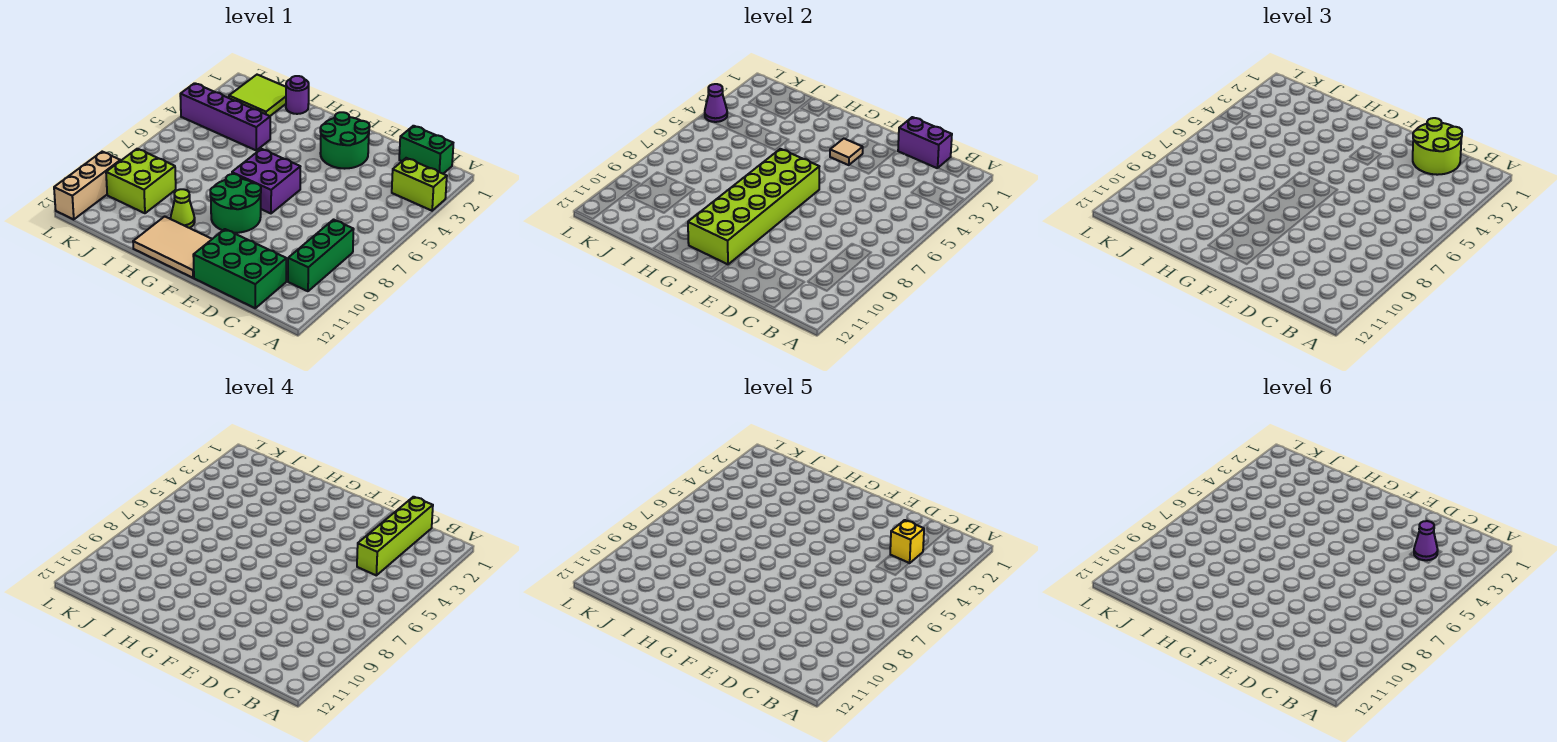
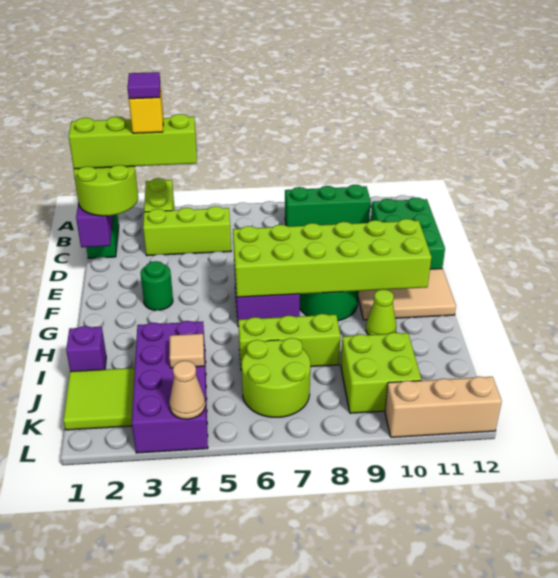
none -> lime brick C3:C5 level 1
purple cone C3 level 6 -> purple tile C3 level 6
green round brick E2:F3 level 1 -> green round brick F3 level 1
tan tile F3 level 2 -> tan tile J4 level 2
tan tile F11:H12 level 1 -> tan tile F10:G12 level 1
purple round brick I1 level 1 -> purple brick I1 level 1
purple brick I4:L4 level 1 -> purple brick I3:L4 level 1
none -> lime brick I6:I8 level 1
none -> lime round brick J6:K7 level 1
purple cone L4 level 2 -> tan cone L4 level 2

